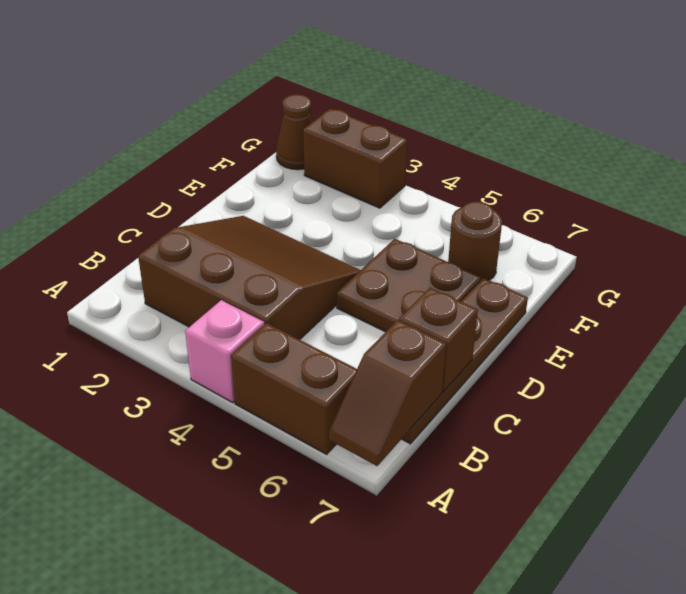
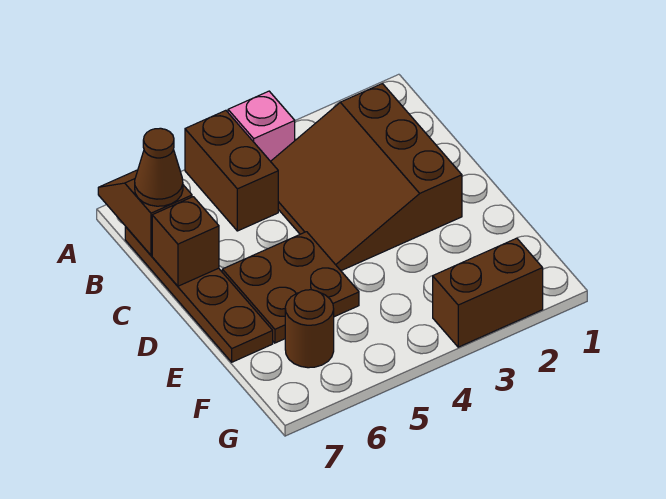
brown brick A5:A6 level 1 -> brown brick A5:B5 level 1
brown slope B2:D4 level 1 top B -> brown slope B2:D4 level 1 top 2
brown cone G1 level 1 -> brown cone B7 level 3

